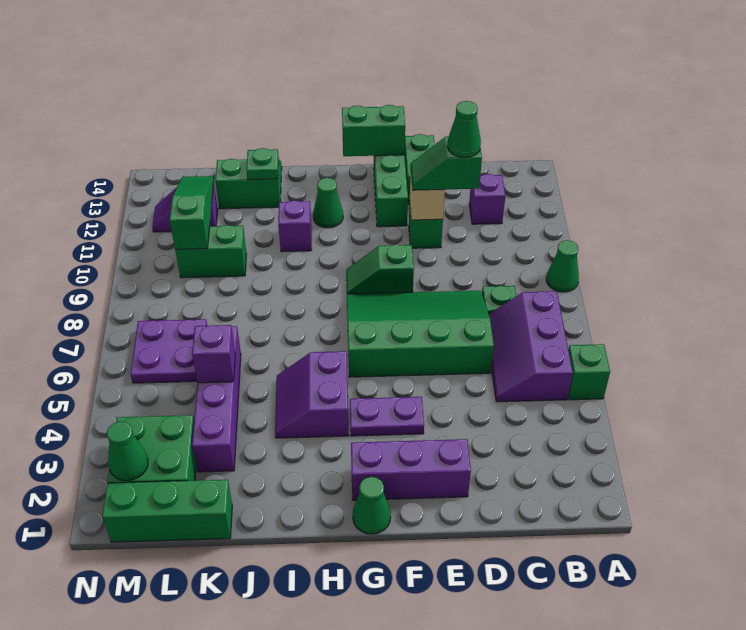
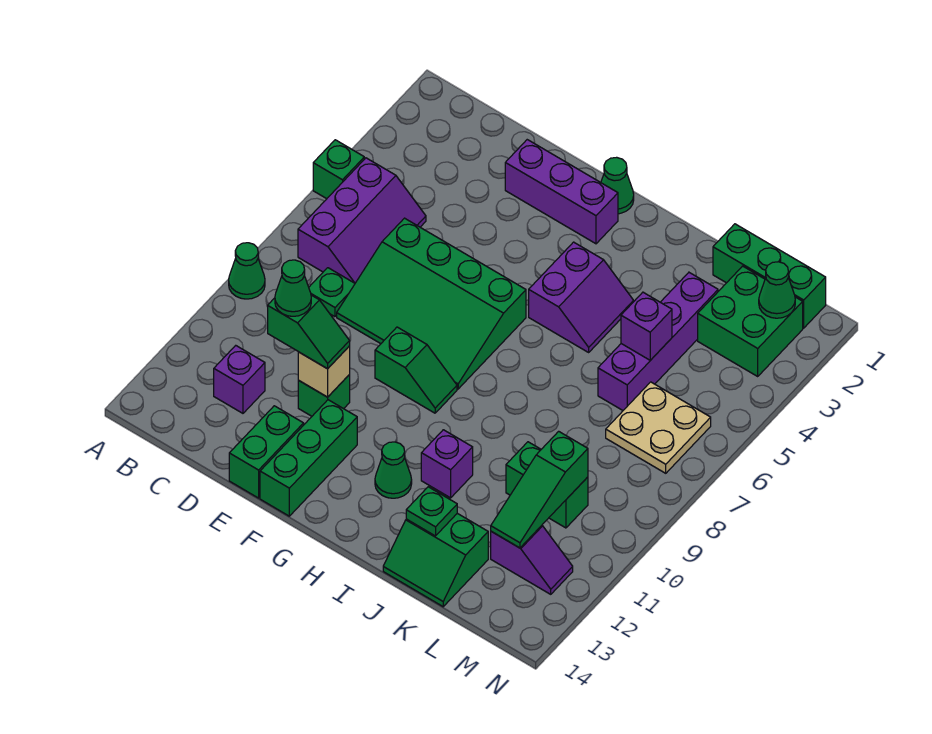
purple plate F4:G4 level 1 -> none
green brick F14:G14 level 2 -> none
purple plate L6:M7 level 1 -> tan plate L6:M7 level 1

